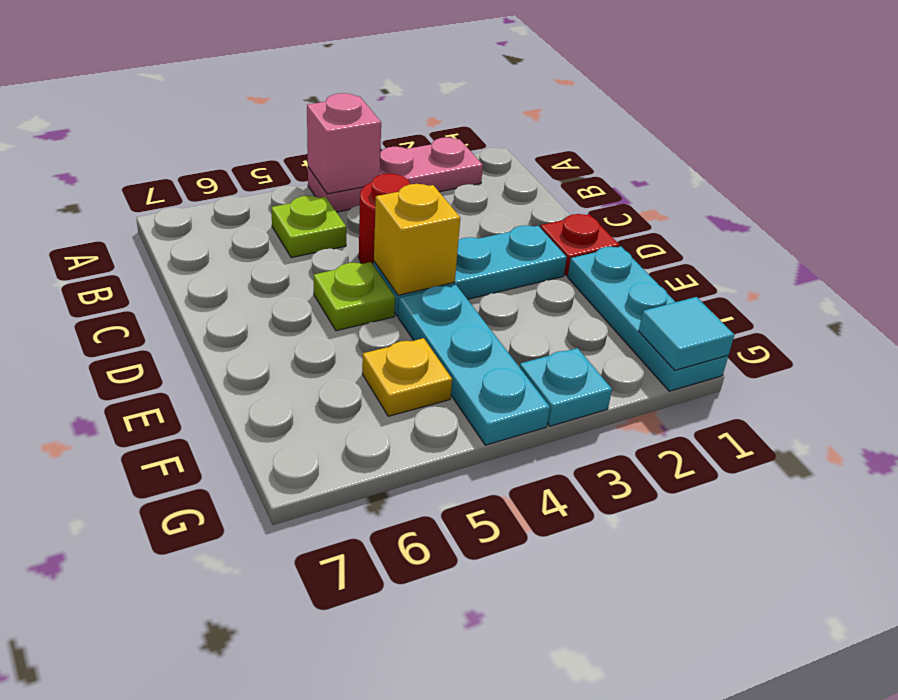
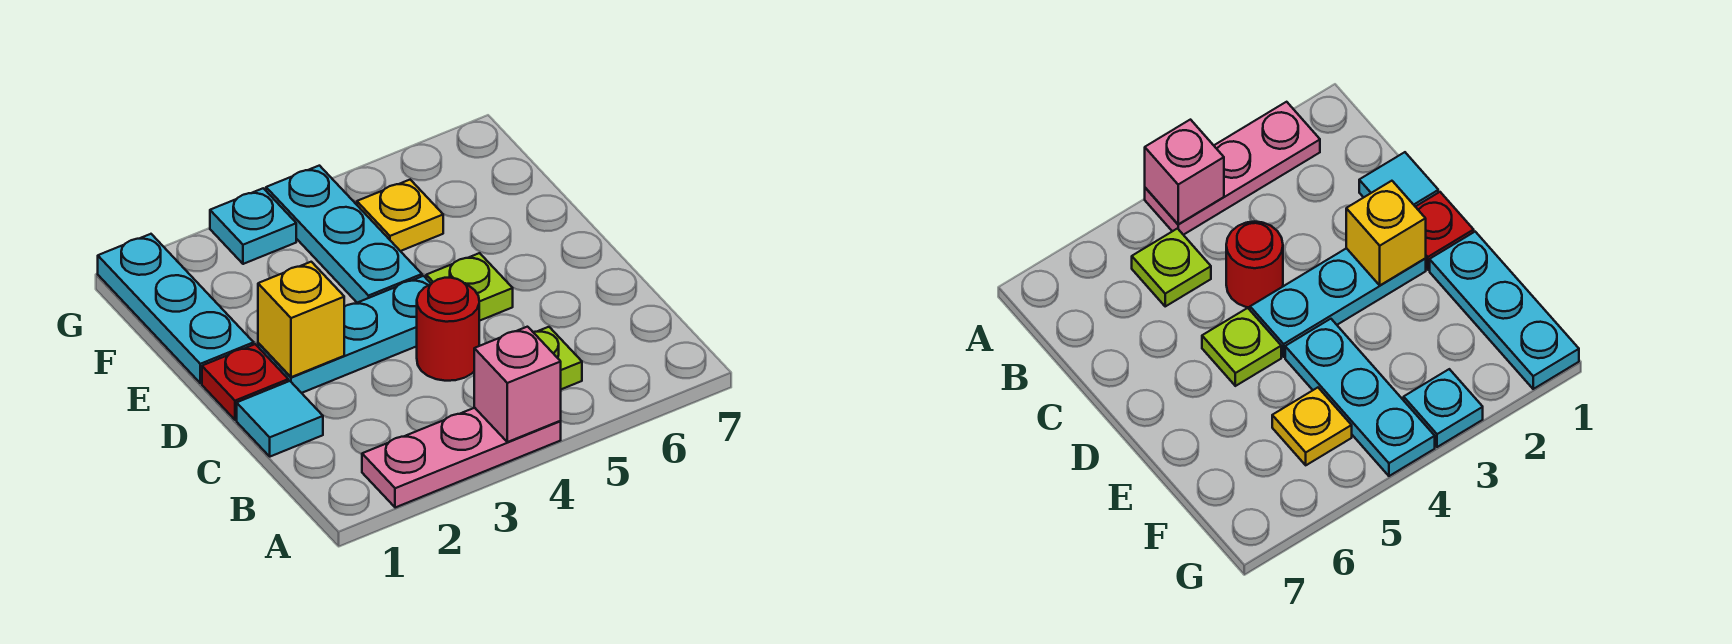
yellow brick D4 level 2 -> yellow brick D2 level 2
cyan tile G1 level 2 -> cyan tile C1 level 1

